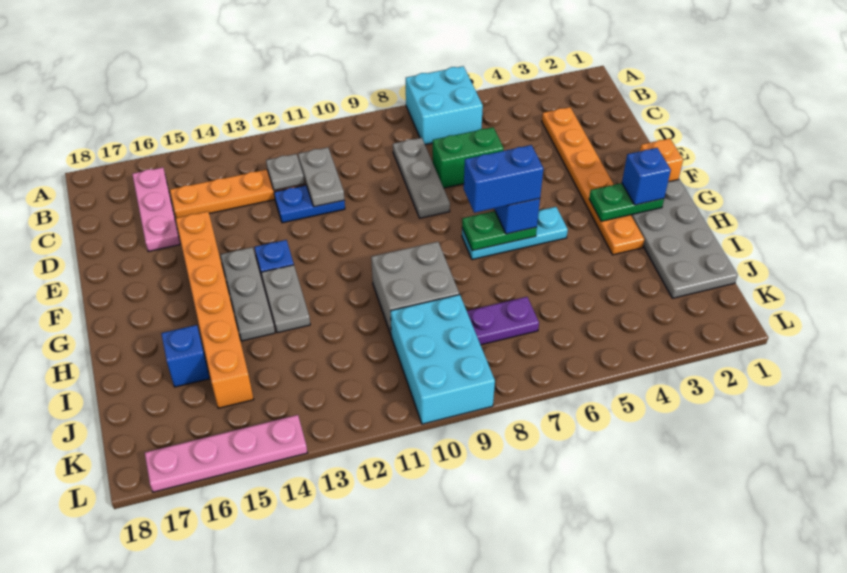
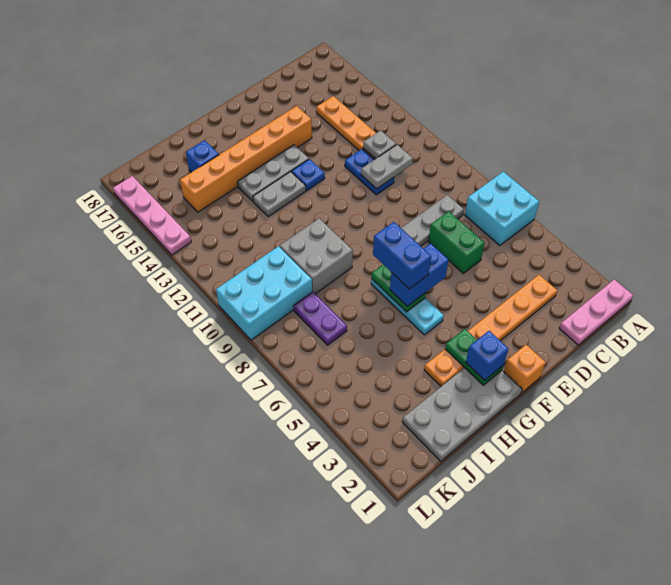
pink plate B16:D16 level 1 -> pink plate A1:C1 level 1

